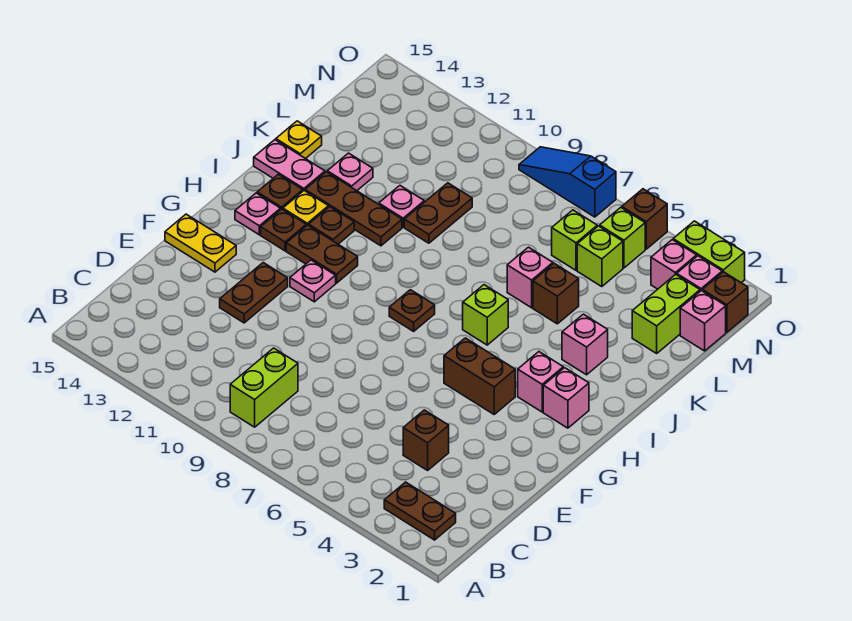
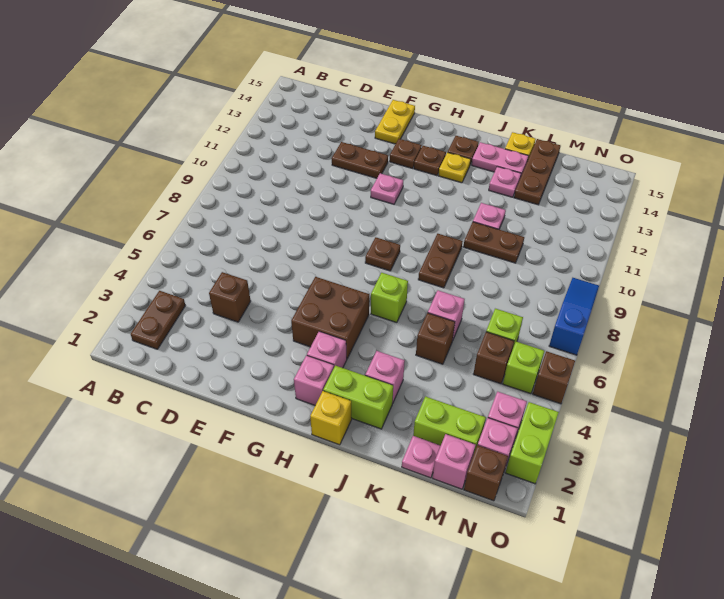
lime brick B9:C9 level 1 -> lime brick I2:J2 level 1
brown brick G4:G5 level 1 -> brown brick G4:H5 level 1
brown plate H11:H12 level 1 -> brown plate J8:J9 level 1
pink plate H14 level 1 -> pink plate L1 level 1
none -> yellow brick I1 level 1
brown plate I12 level 1 -> brown plate G13 level 1
brown plate J11:J13 level 1 -> brown plate L13:L15 level 1
pink plate J14:J15 level 1 -> pink plate J14:K14 level 1
lime brick M5 level 1 -> brown brick M5 level 1

